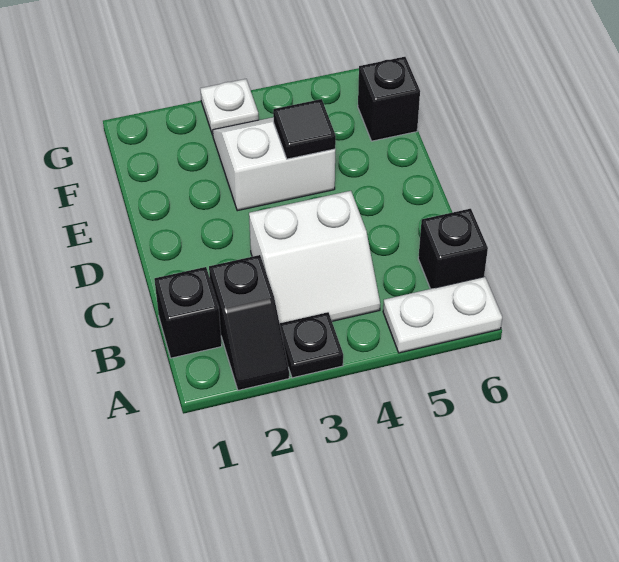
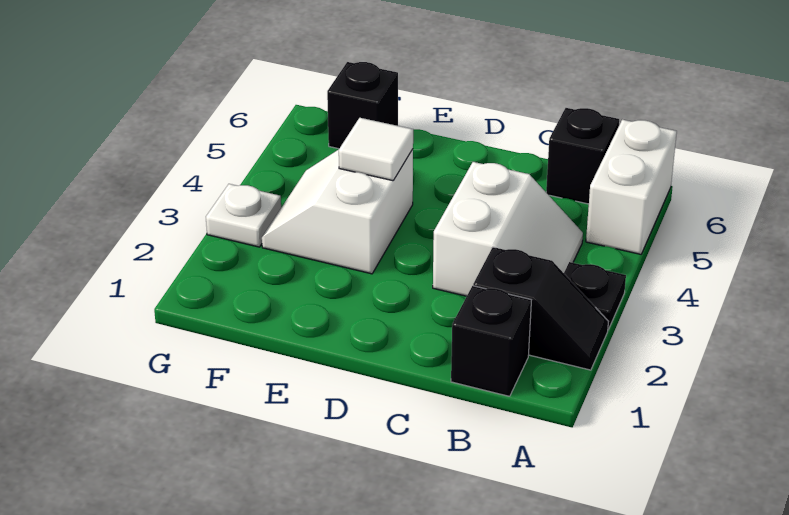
white plate A5:A6 level 1 -> white brick A5:A6 level 1
black tile E4 level 2 -> white tile E4 level 2

